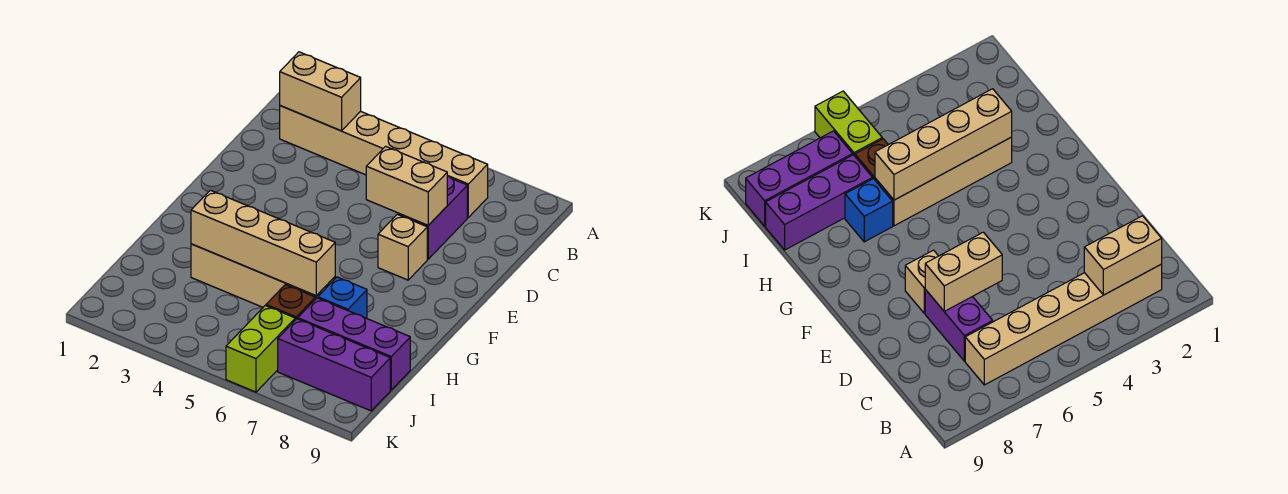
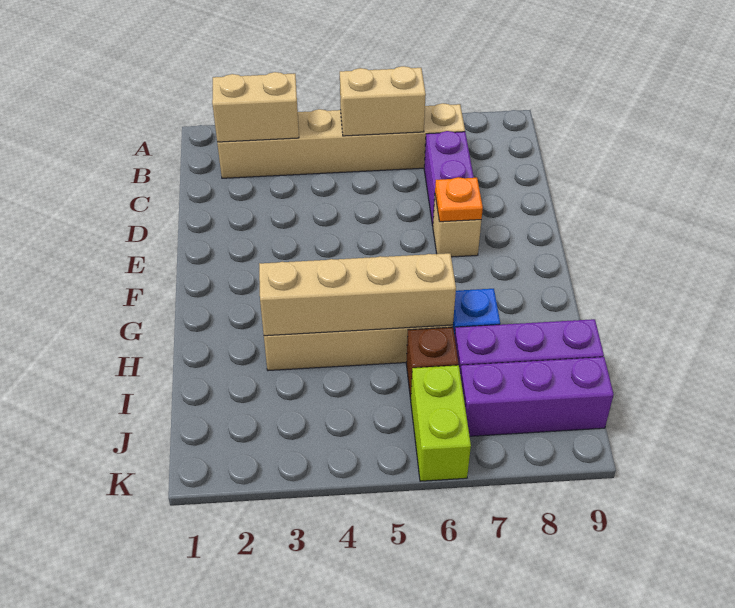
tan brick D6:D7 level 2 -> tan brick B5:B6 level 2
none -> orange plate E7 level 2

